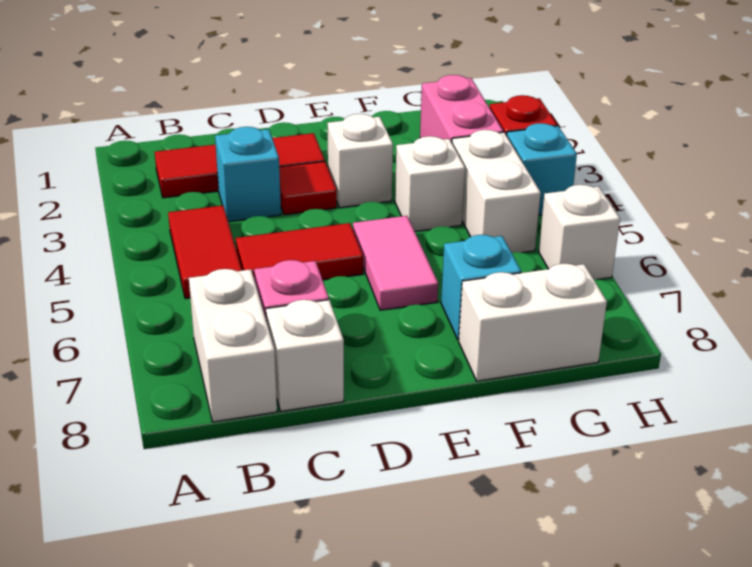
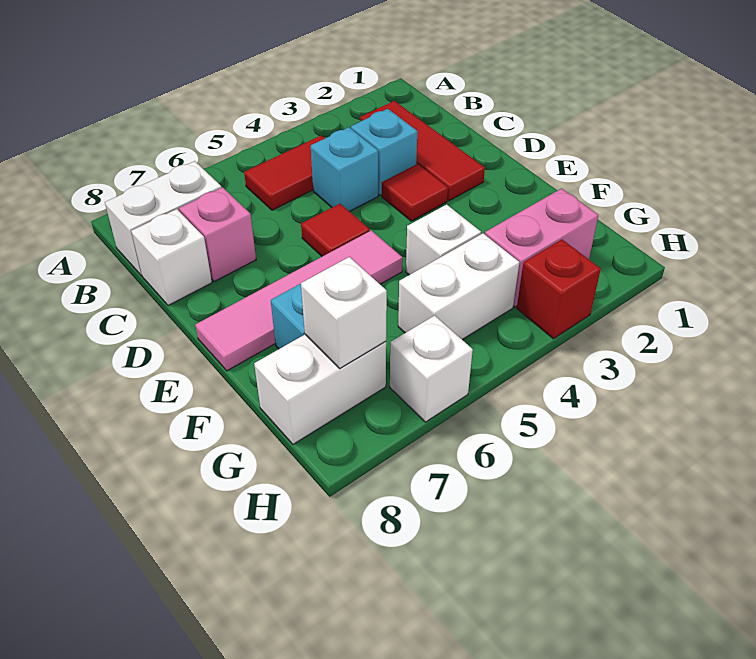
red tile C5:D5 level 1 -> red tile D5 level 1
white brick E3 level 1 -> white brick G7 level 2
pink tile E5:E6 level 1 -> pink tile E5:E8 level 1
white brick F8:G8 level 1 -> white brick G7:G8 level 1
cyan brick H4 level 1 -> cyan brick C4 level 1

